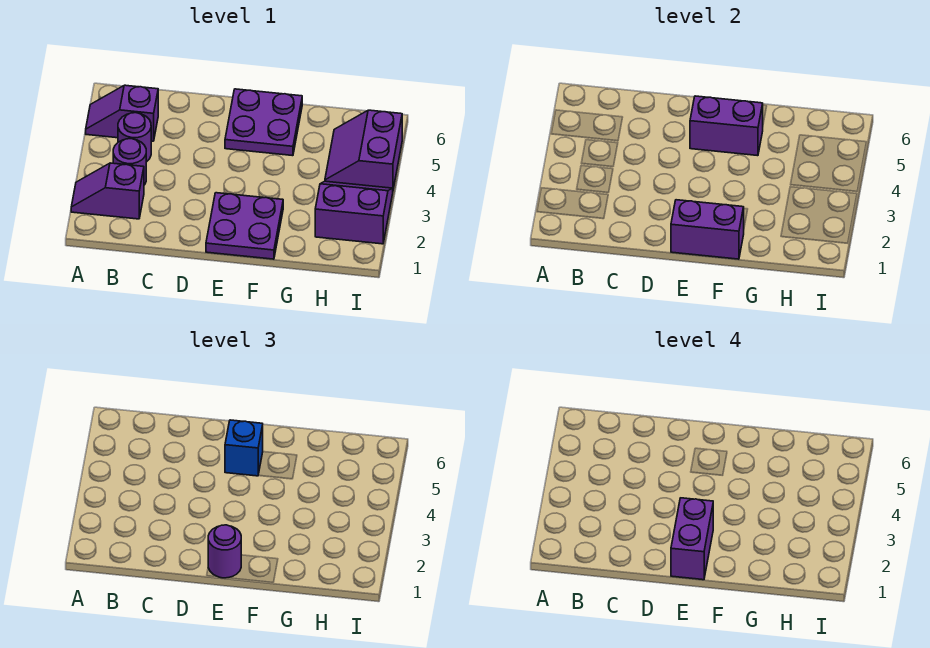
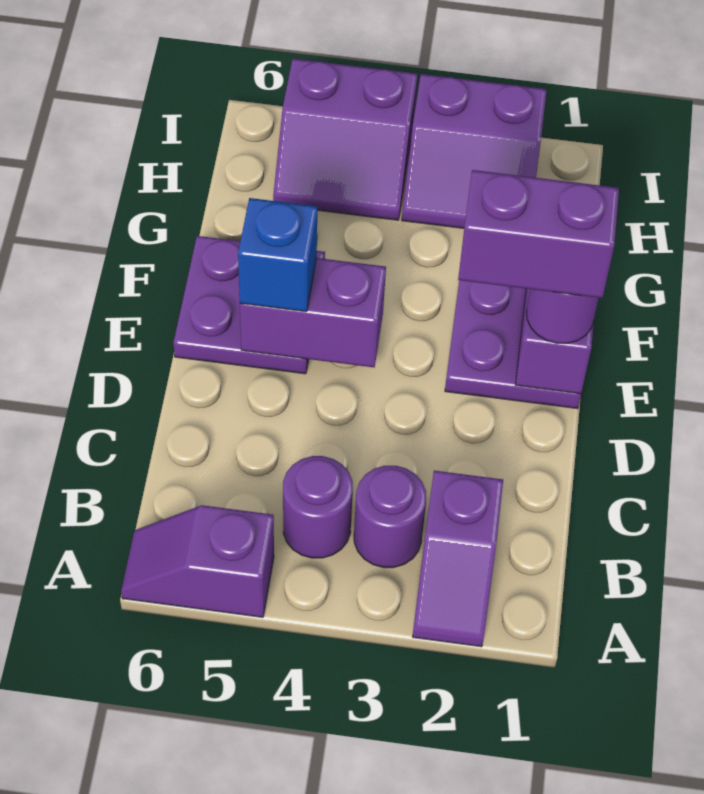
purple slope A5:B5 level 1 top B -> purple slope A5:A6 level 1 top 5
purple brick E5:F5 level 2 -> purple brick E4:E5 level 2
purple slope H2:I3 level 1 top 2 -> purple slope H2:I3 level 1 top I

